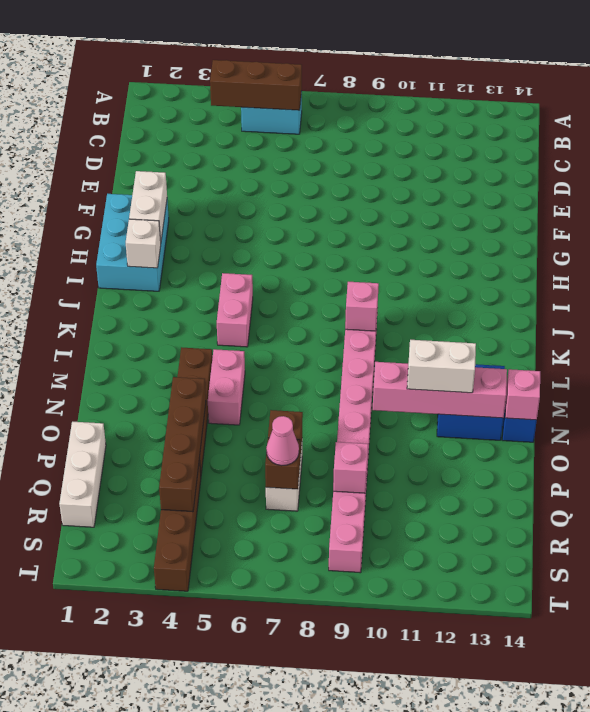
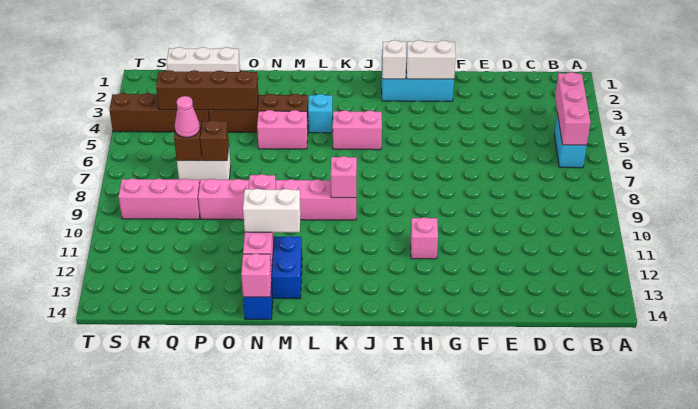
brown brick B4:B6 level 2 -> pink brick B4:B6 level 2
none -> cyan brick L4 level 1
white brick N11:N12 level 3 -> white brick M12:N12 level 3
pink brick Q9 level 2 -> pink brick H11 level 1

